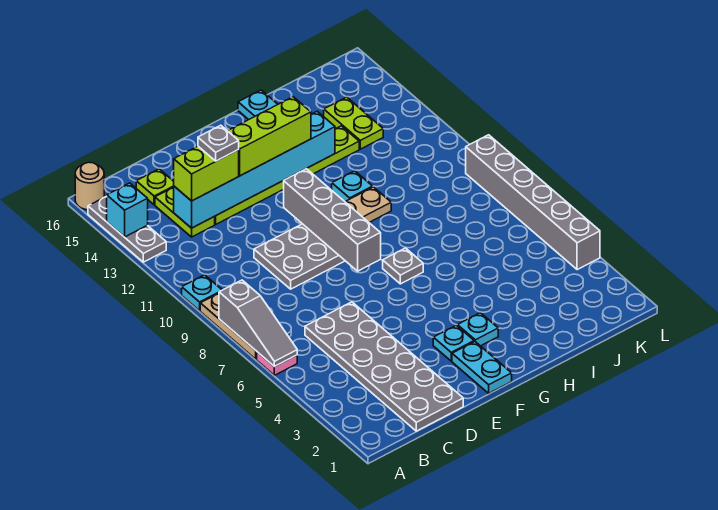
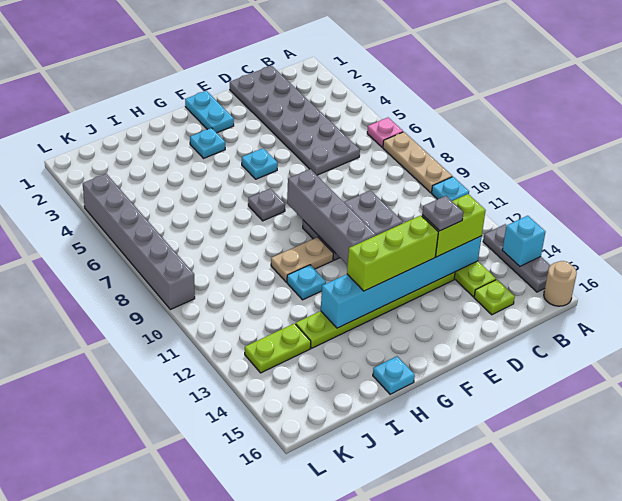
grey slope A6:A8 level 2 top 8 -> none
cyan plate F3 level 1 -> cyan plate F5 level 1
lime plate J13:J14 level 1 -> lime plate J13:K13 level 1

